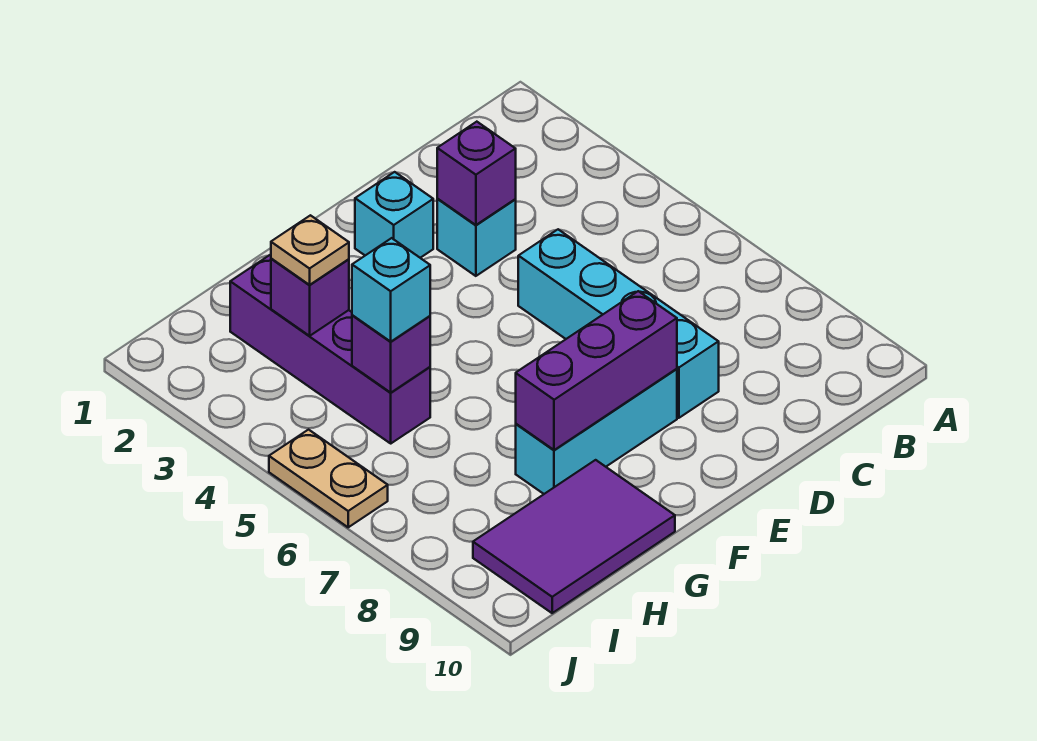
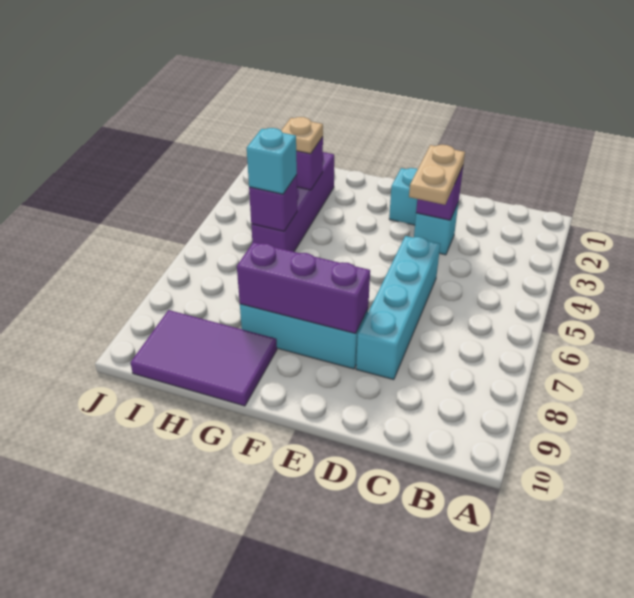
tan plate J5:J6 level 1 -> tan plate D3:D4 level 3

